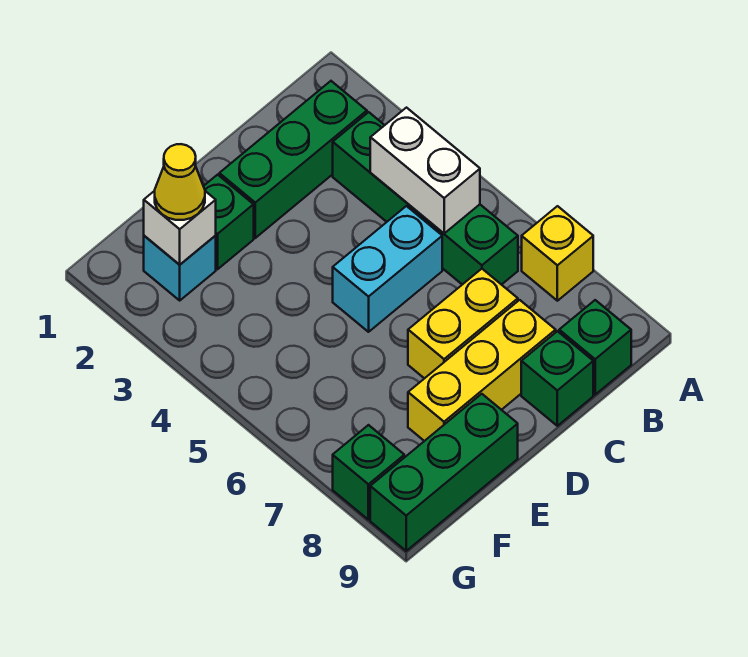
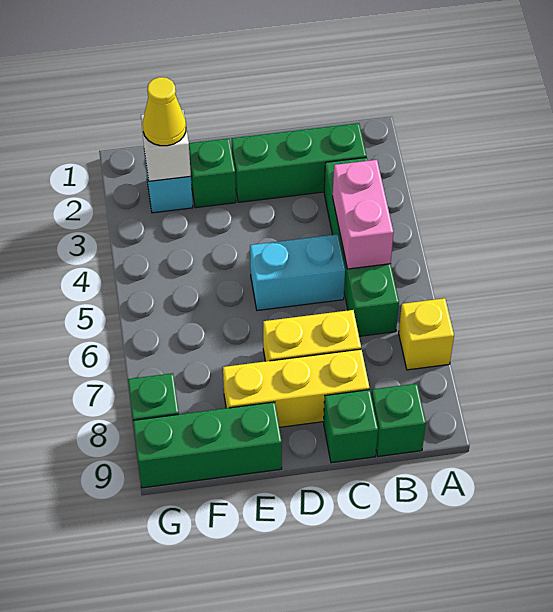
white brick B4:B5 level 2 -> pink brick B4:B5 level 2

